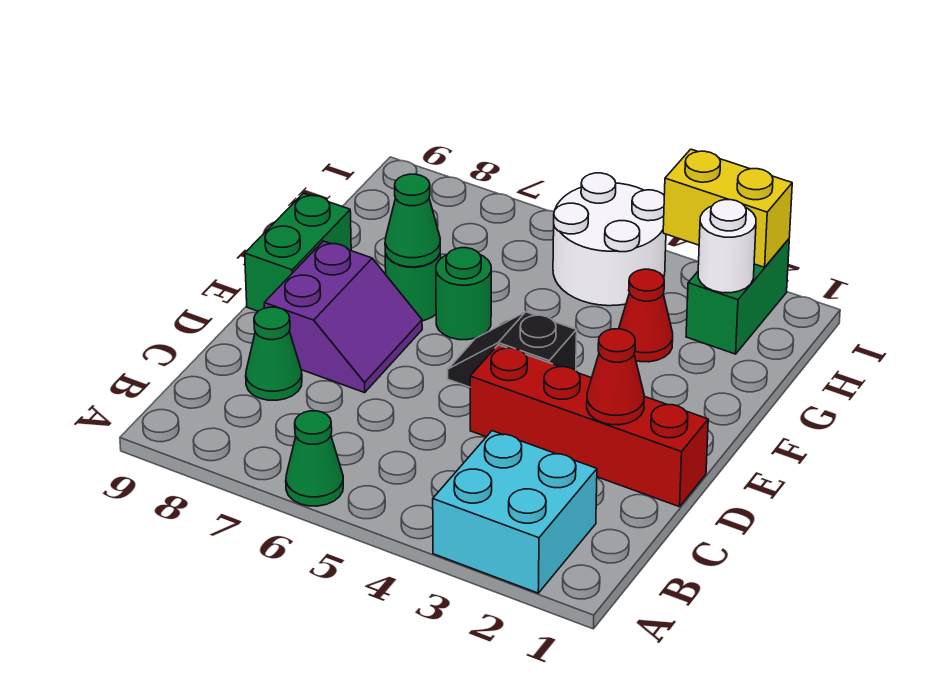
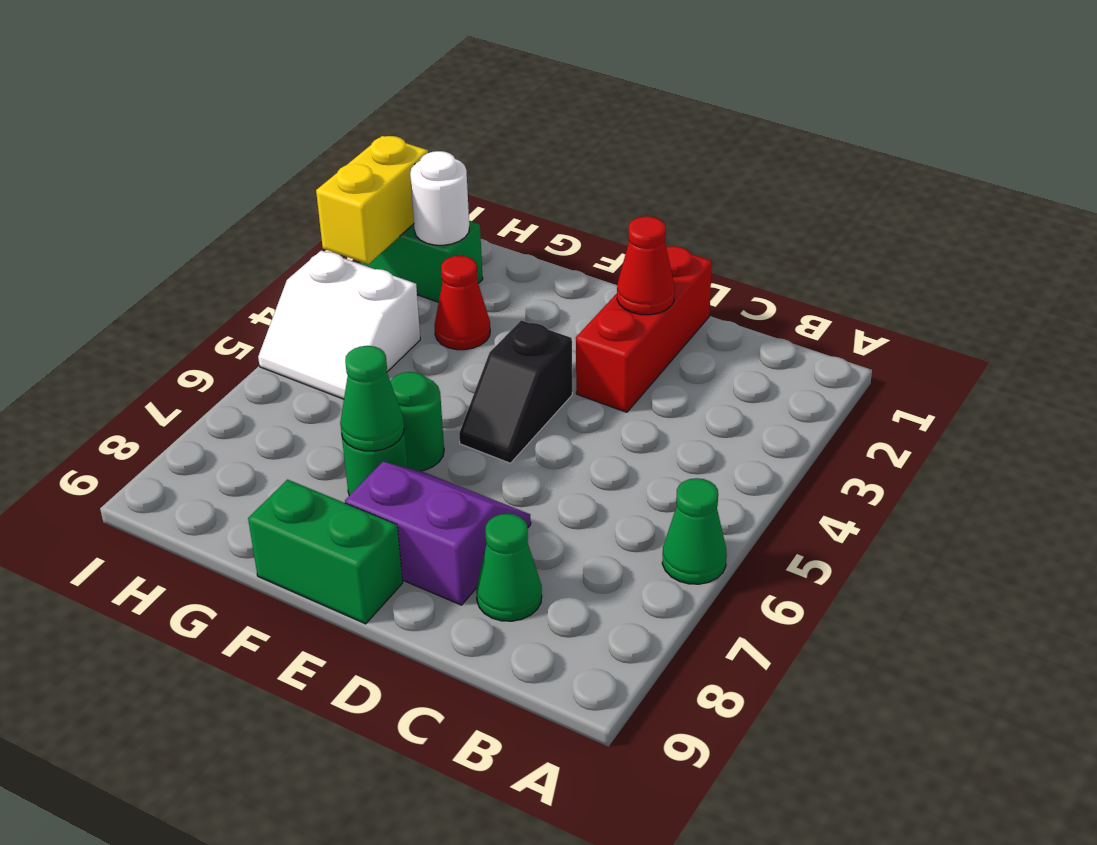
cyan brick A2:B3 level 1 -> none
red brick D1:D4 level 1 -> red brick D1:D3 level 1
white round brick H4:I5 level 1 -> white slope H4:I5 level 1 top 4

